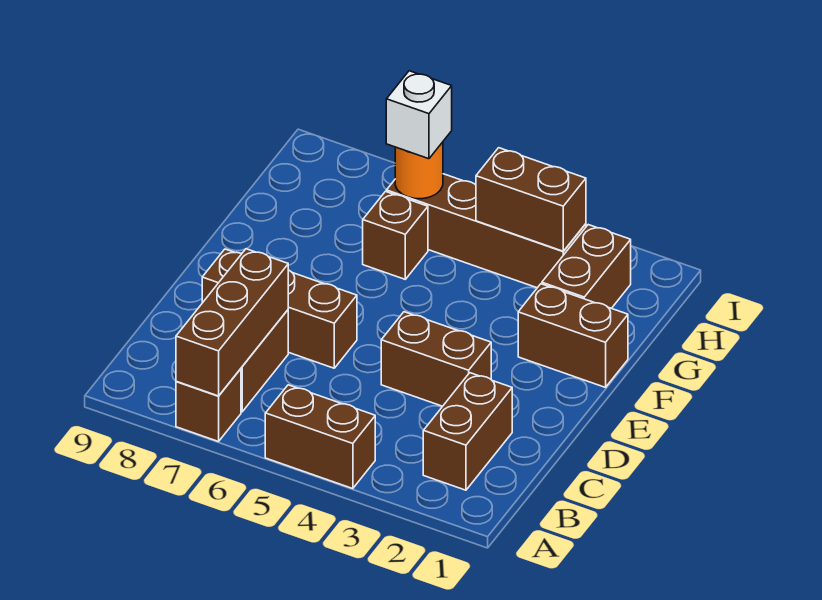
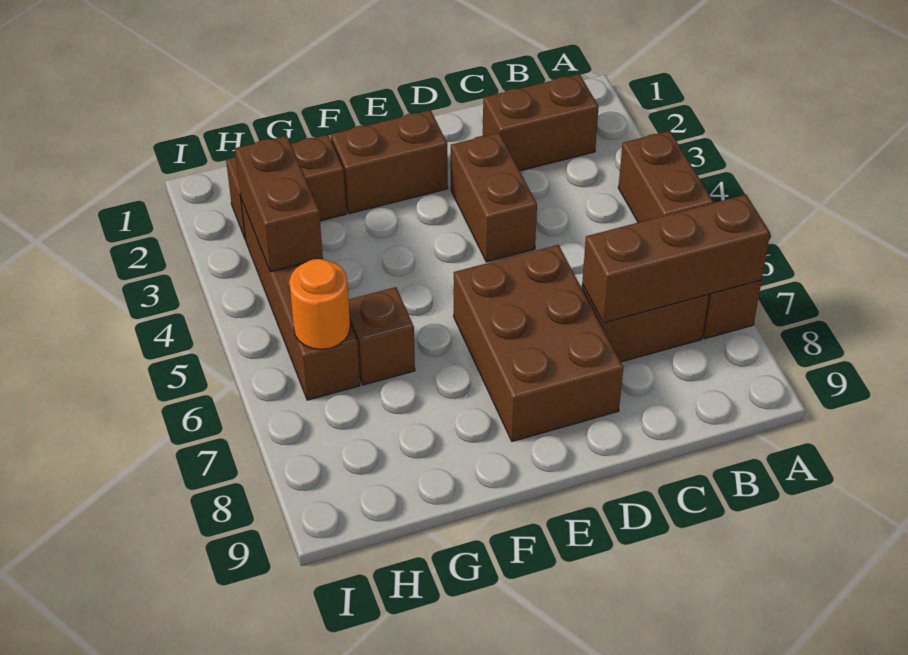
brown brick D6:D8 level 1 -> brown brick D6:E8 level 1
brown brick F1:F2 level 1 -> brown brick E2:F2 level 1
white brick H6 level 3 -> none

